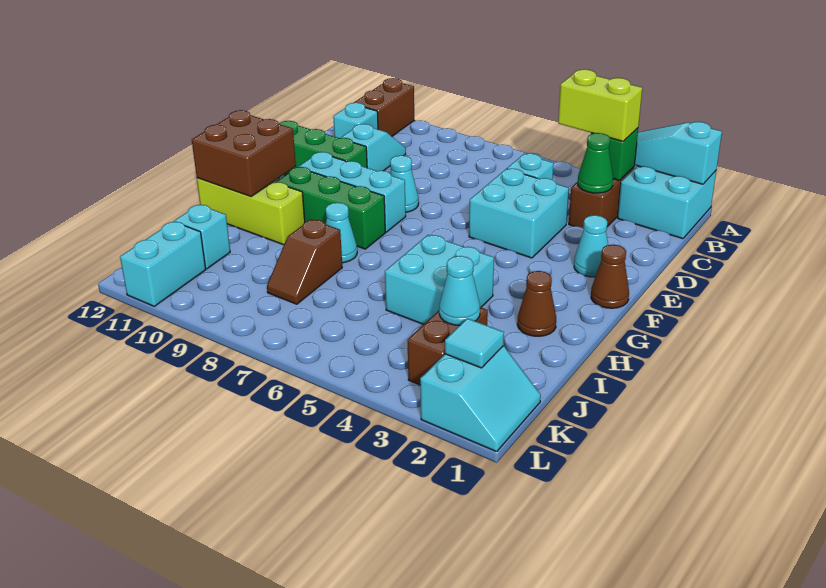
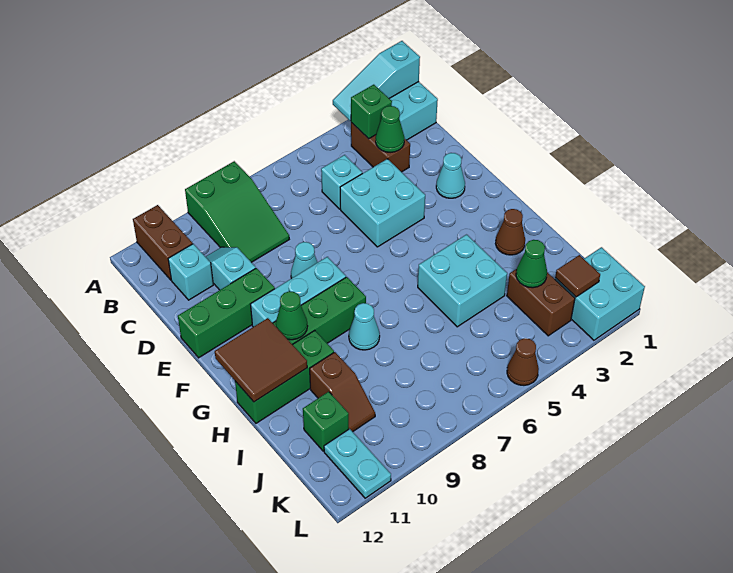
none -> green slope A8:C9 level 1 top A
lime brick B3:B4 level 3 -> none
brown cone F1 level 1 -> brown cone L5 level 1
none -> green cone G10 level 2
brown brick G11:H12 level 2 -> brown tile G11:H12 level 2
lime brick H10:H12 level 1 -> green brick H10:H12 level 1
brown slope I8:J8 level 1 top I -> brown slope I10:J10 level 1 top I
cyan cone J3 level 2 -> green cone J3 level 2
cyan brick J11 level 1 -> green brick J11 level 1
cyan slope K1:L2 level 1 top 2 -> cyan brick K1:L2 level 1
cyan tile K2 level 2 -> brown tile K2 level 2
cyan brick K11:L11 level 1 -> cyan plate K11:L11 level 1

